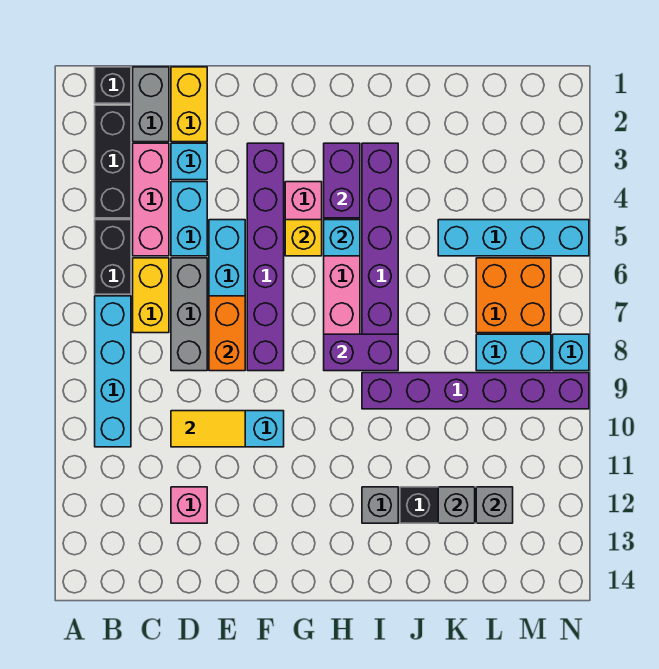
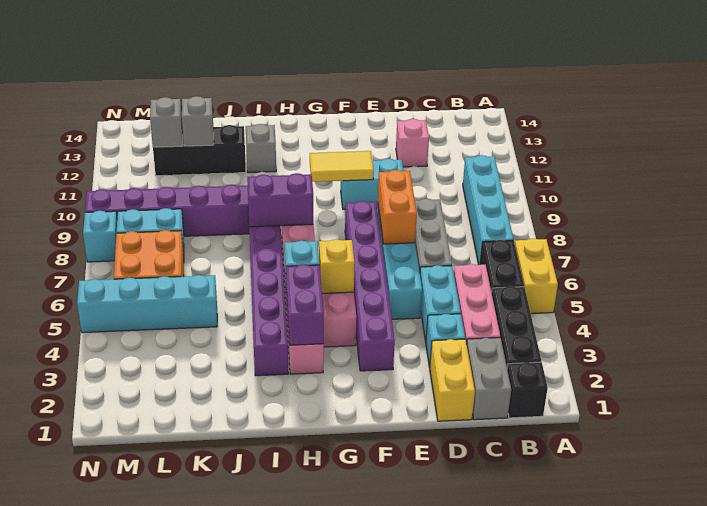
yellow brick C6:C7 level 1 -> yellow brick A5:A6 level 1
yellow tile D10:E10 level 2 -> yellow tile F10:G10 level 2

